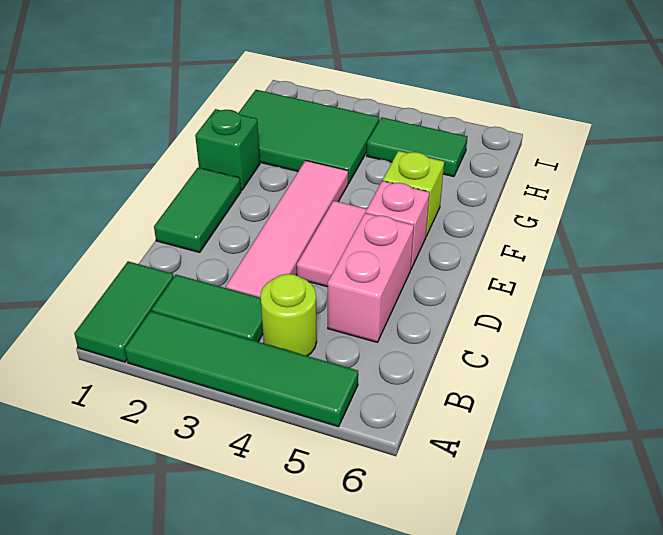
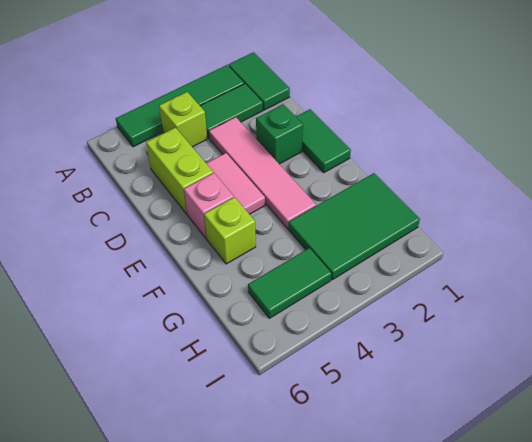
lime round brick B4 level 1 -> lime brick B4 level 1
pink brick C5:D5 level 1 -> lime brick C5:D5 level 1
green brick F1 level 1 -> green brick D2 level 1

